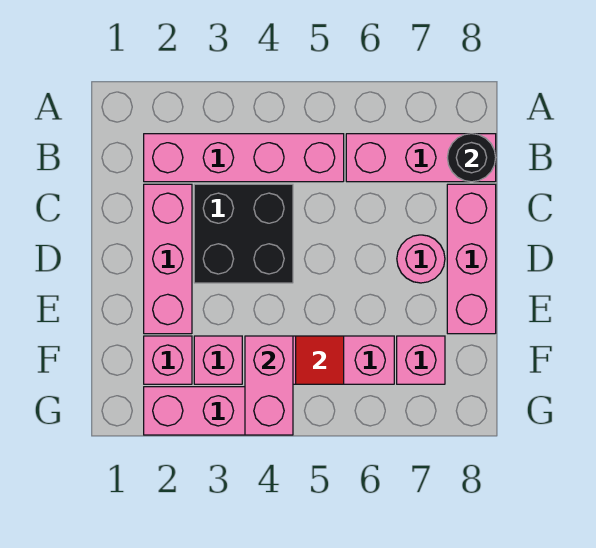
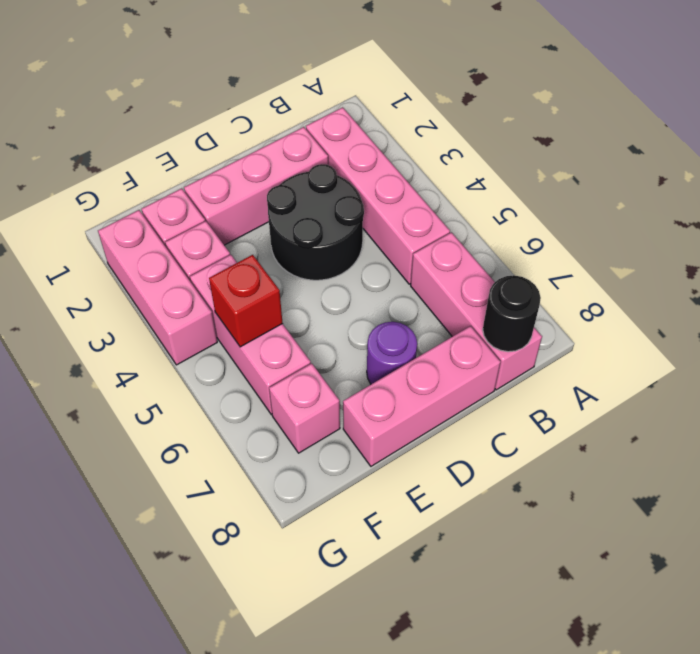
black brick C3:D4 level 1 -> black round brick C3:D4 level 1
pink round brick D7 level 1 -> purple round brick D7 level 1
pink brick F4:G4 level 2 -> none
red tile F5 level 2 -> red brick F5 level 2

